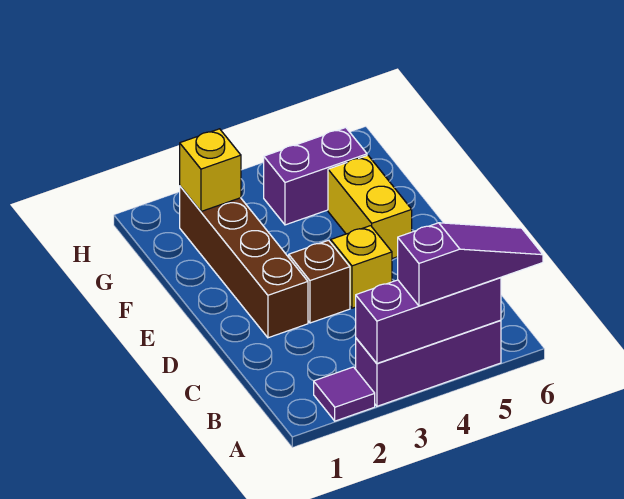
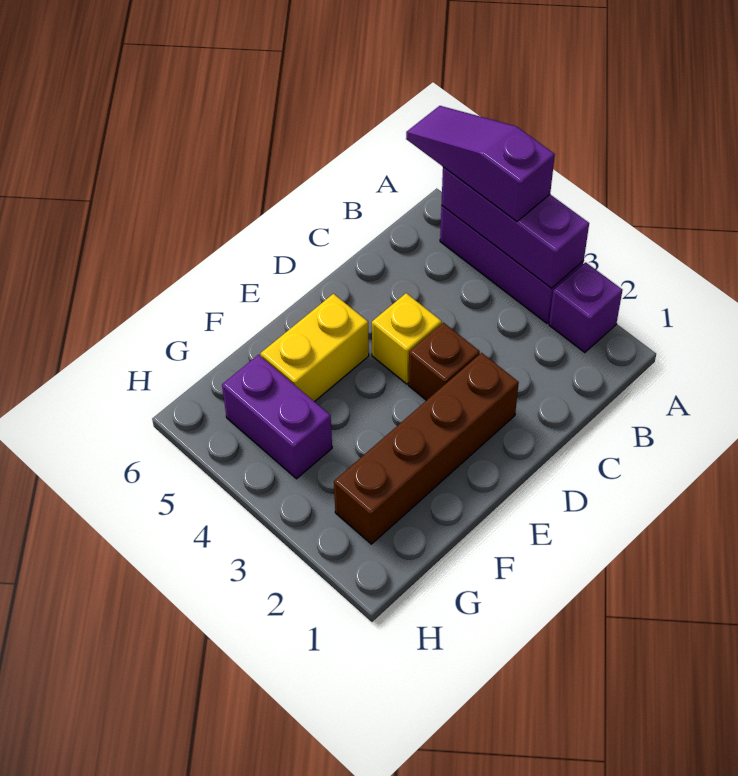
purple tile A2 level 1 -> purple brick A2 level 1
yellow brick G2 level 2 -> none

